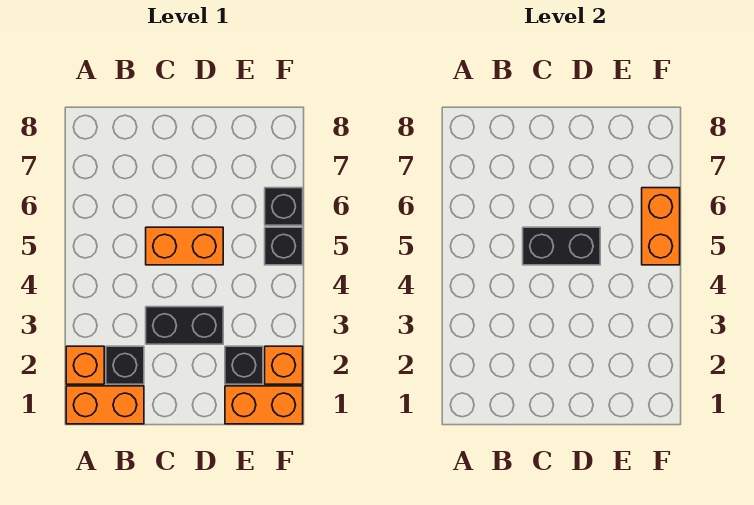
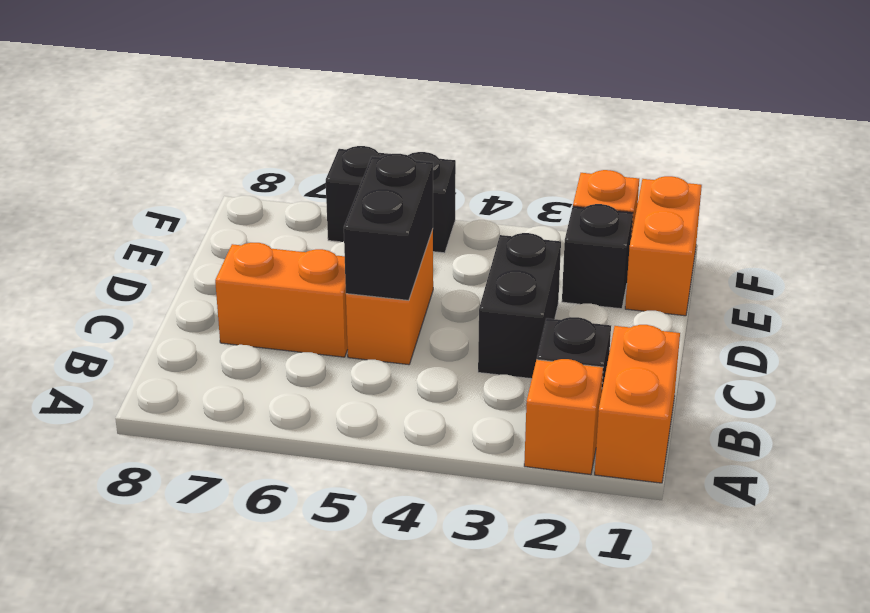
orange brick F5:F6 level 2 -> orange brick C6:C7 level 1

